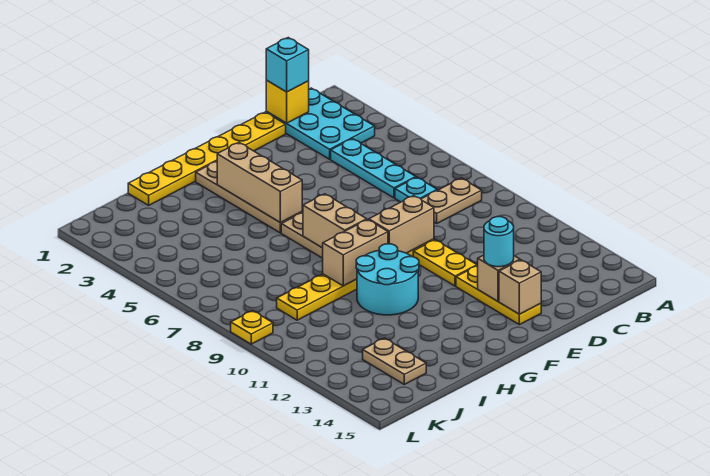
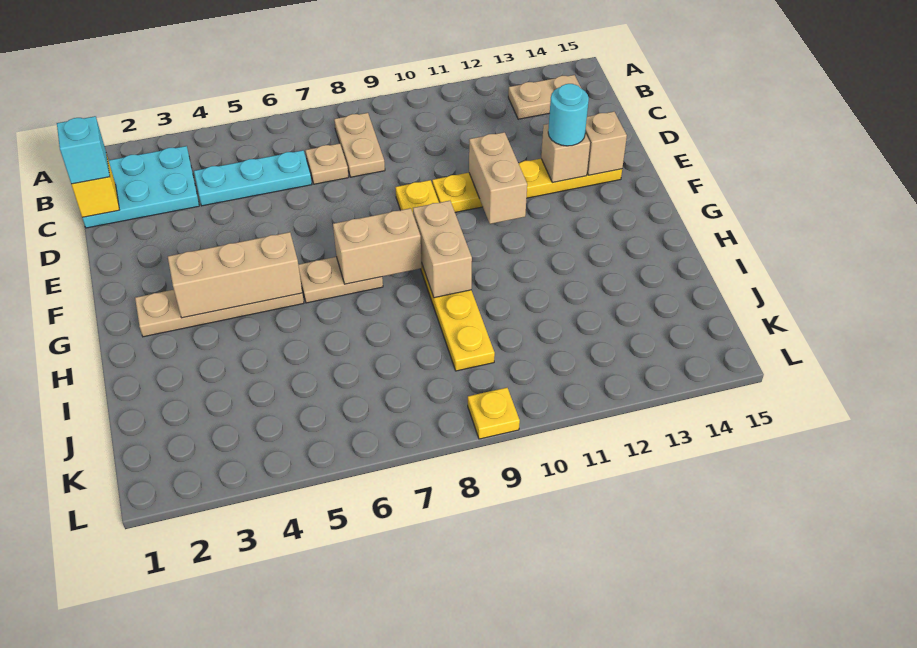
cyan plate C7 level 1 -> tan plate C7 level 1
yellow plate D1:I1 level 1 -> none
tan brick E9:F9 level 2 -> tan brick E11:F11 level 2
cyan round brick G10:H11 level 1 -> none
tan plate J13:J14 level 1 -> tan plate B13:B14 level 1

